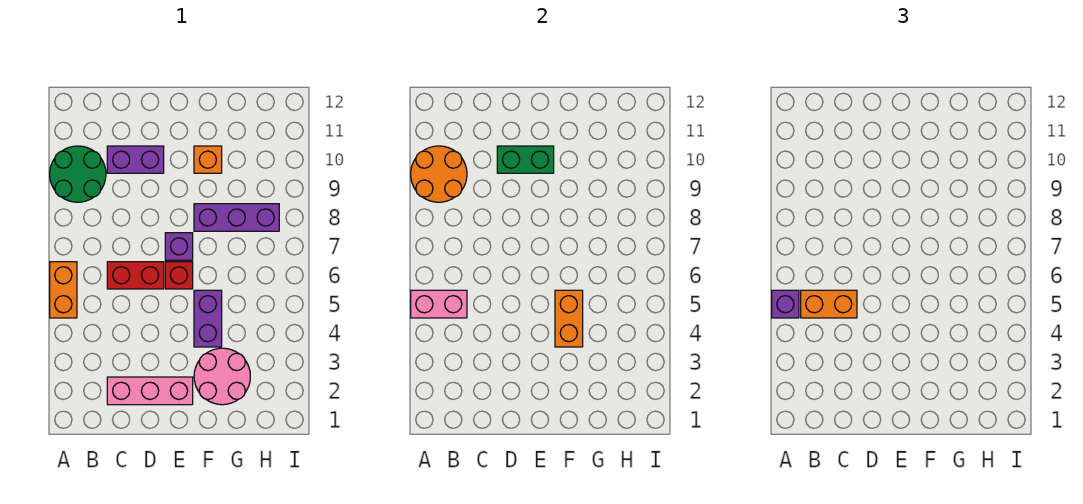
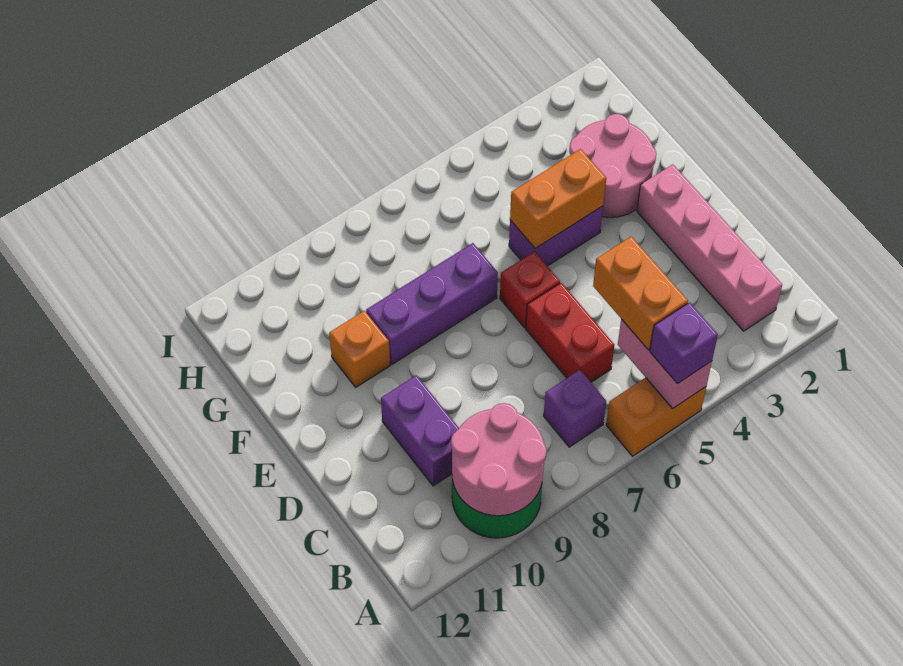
orange round brick A9:B10 level 2 -> pink round brick A9:B10 level 2
pink brick C2:E2 level 1 -> pink brick B2:E2 level 1
green brick D10:E10 level 2 -> none
purple brick E7 level 1 -> purple brick B7 level 1
purple brick F8:H8 level 1 -> purple brick F7:F9 level 1

